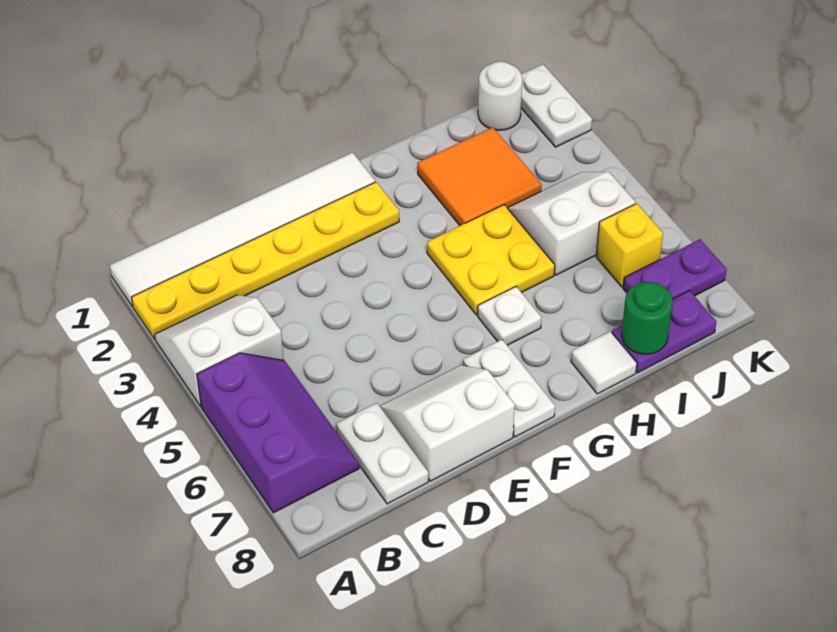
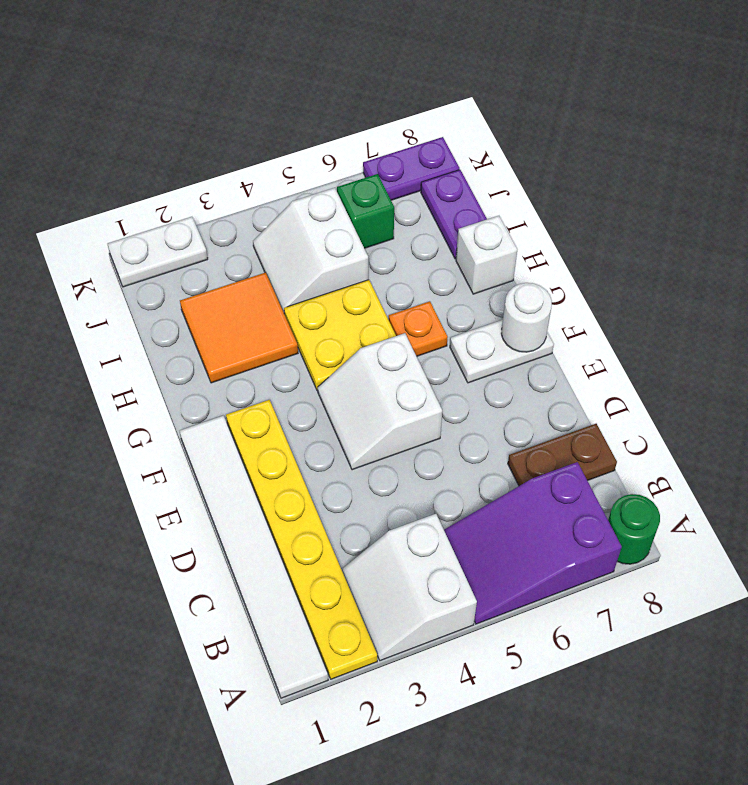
purple slope A5:B7 level 1 top A -> purple slope A5:B7 level 1 top 7
white plate C7:C8 level 1 -> brown plate C7:C8 level 1
white slope D7:E8 level 1 top 8 -> white slope E4:F5 level 1 top 5
white plate G6 level 1 -> orange plate G6 level 1
white tile H8 level 1 -> white brick H8 level 1
green round brick I8 level 2 -> green round brick A8 level 1
white round brick J1 level 1 -> white round brick F8 level 2
yellow brick J6 level 1 -> green brick J6 level 1
purple plate J7:K7 level 1 -> purple plate K7:K8 level 1

